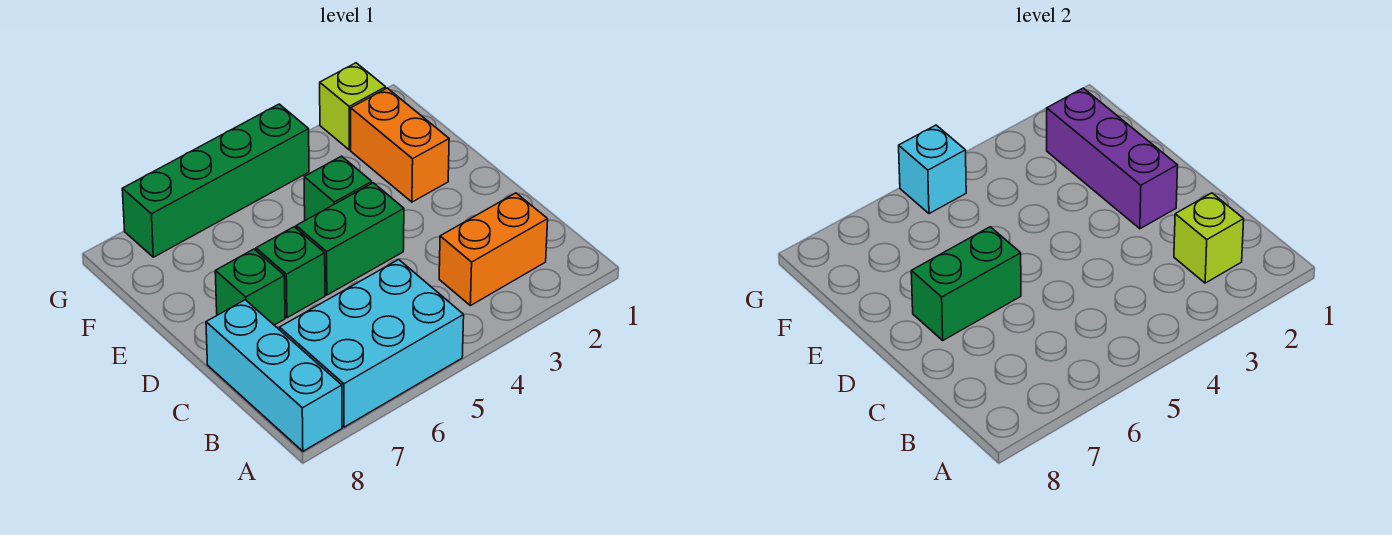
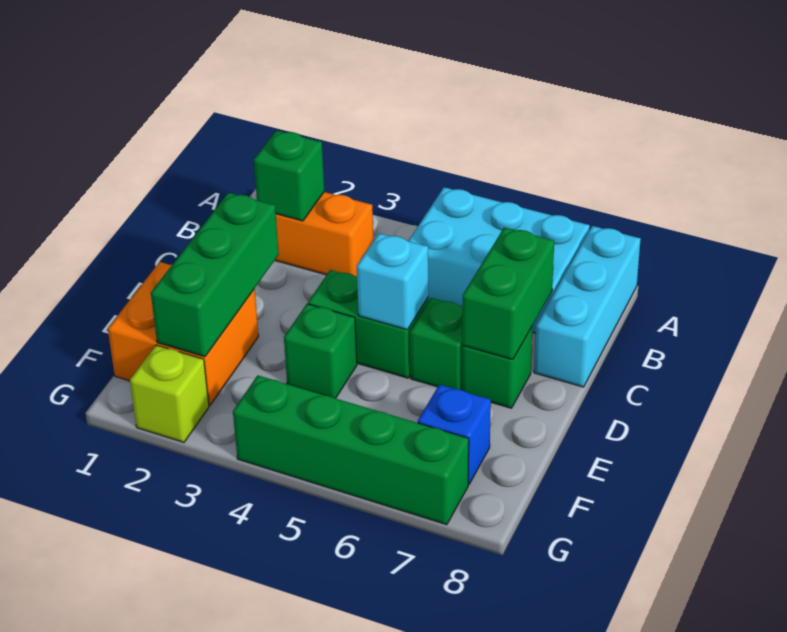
lime brick B2 level 2 -> green brick B2 level 2
purple brick D2:F2 level 2 -> green brick D2:F2 level 2
green brick D6:D7 level 2 -> green brick C7:D7 level 2
orange brick E2:F2 level 1 -> orange brick E1:F2 level 1
none -> blue brick F7 level 1
cyan brick G5 level 2 -> cyan brick D5 level 2

